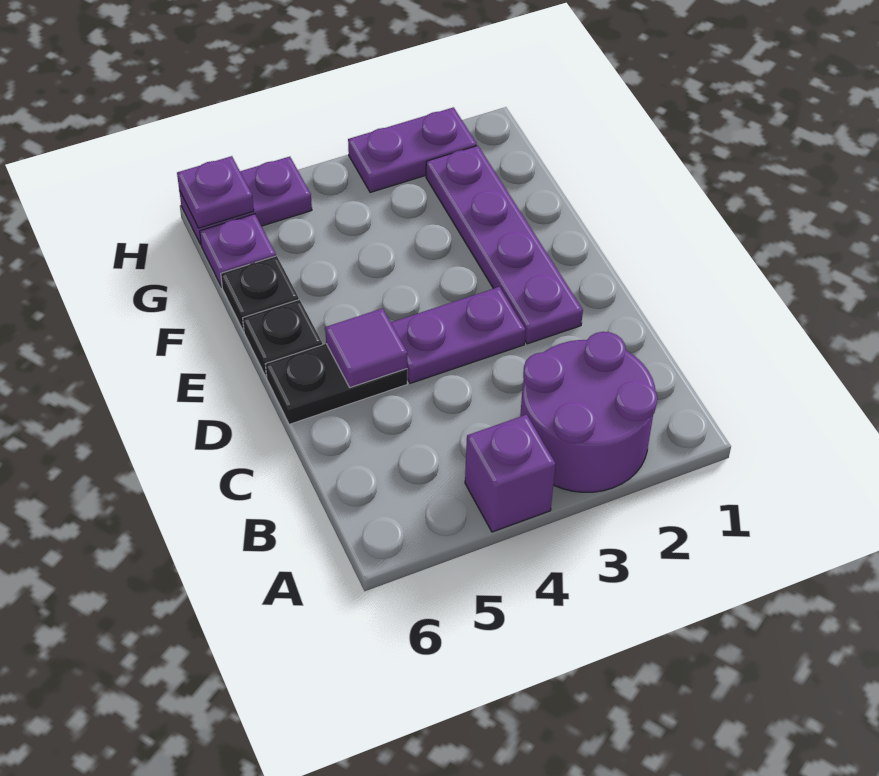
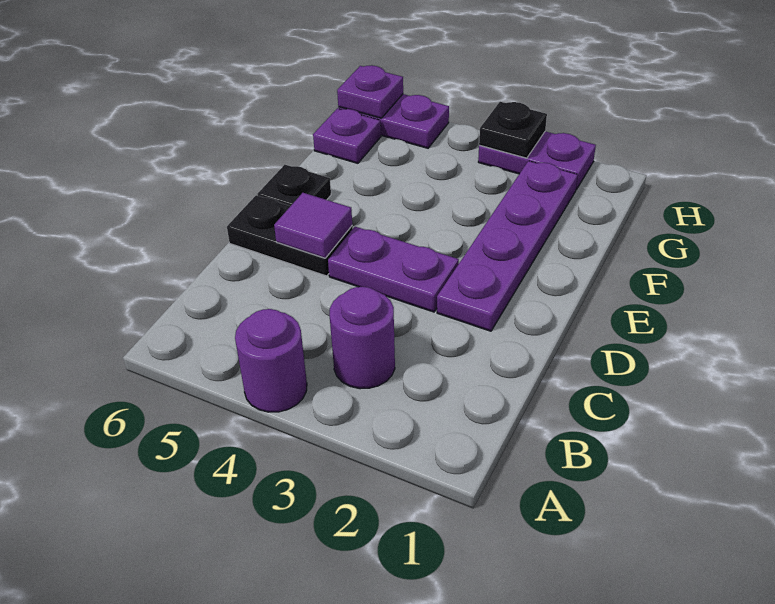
purple round brick A2:B3 level 1 -> purple round brick B3 level 1
purple brick A4 level 1 -> purple round brick A4 level 1
black plate F6 level 1 -> black plate H3 level 2

